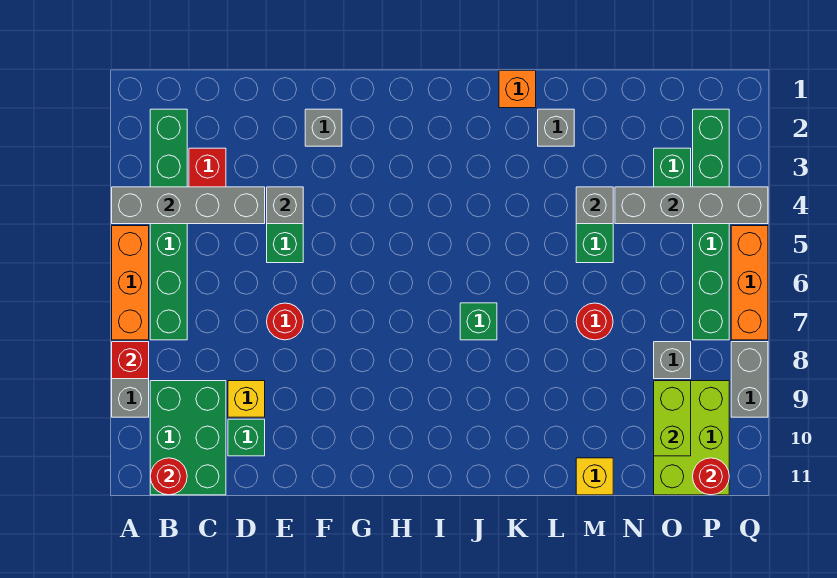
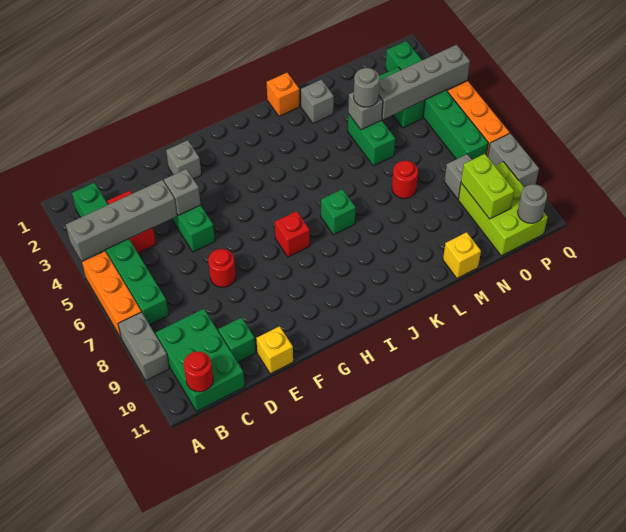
red brick A8 level 2 -> red brick H7 level 1
yellow brick D9 level 1 -> yellow brick E11 level 1
none -> grey round brick M4 level 3
red round brick P11 level 2 -> grey round brick P11 level 2

